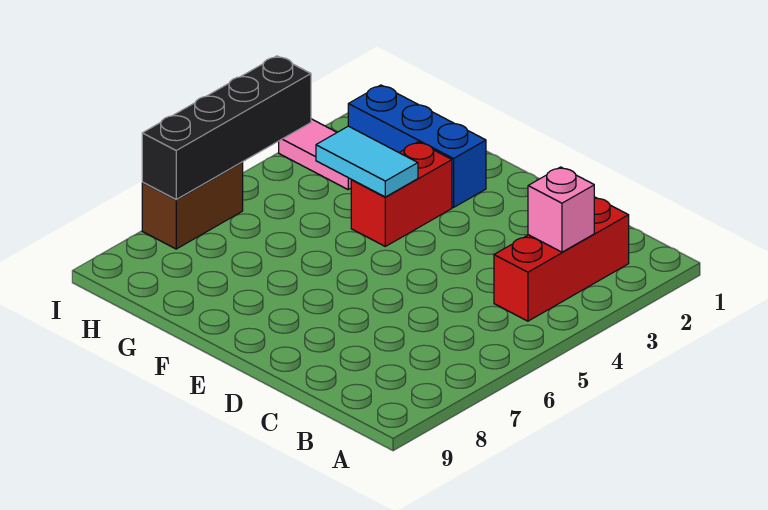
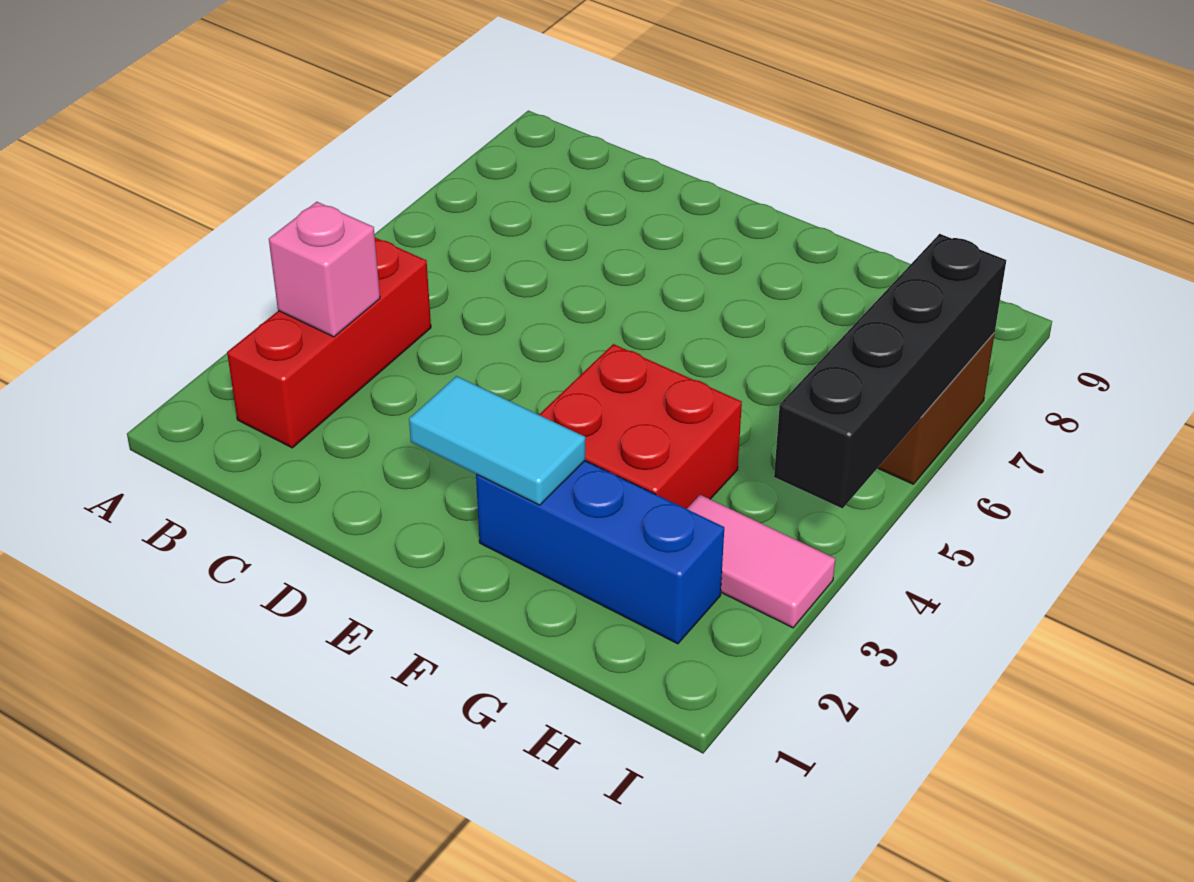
red brick F3:F4 level 1 -> red brick F3:G4 level 1
cyan tile F4:G4 level 2 -> cyan tile E2:F2 level 2

